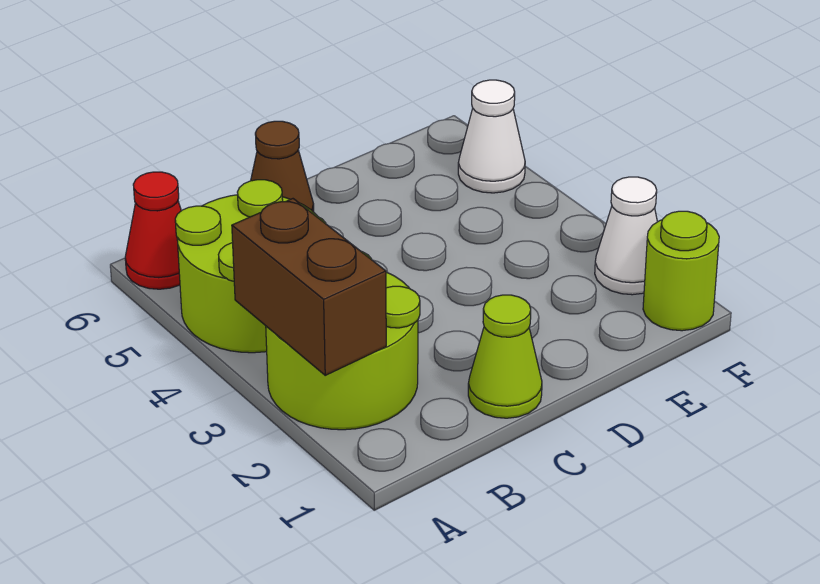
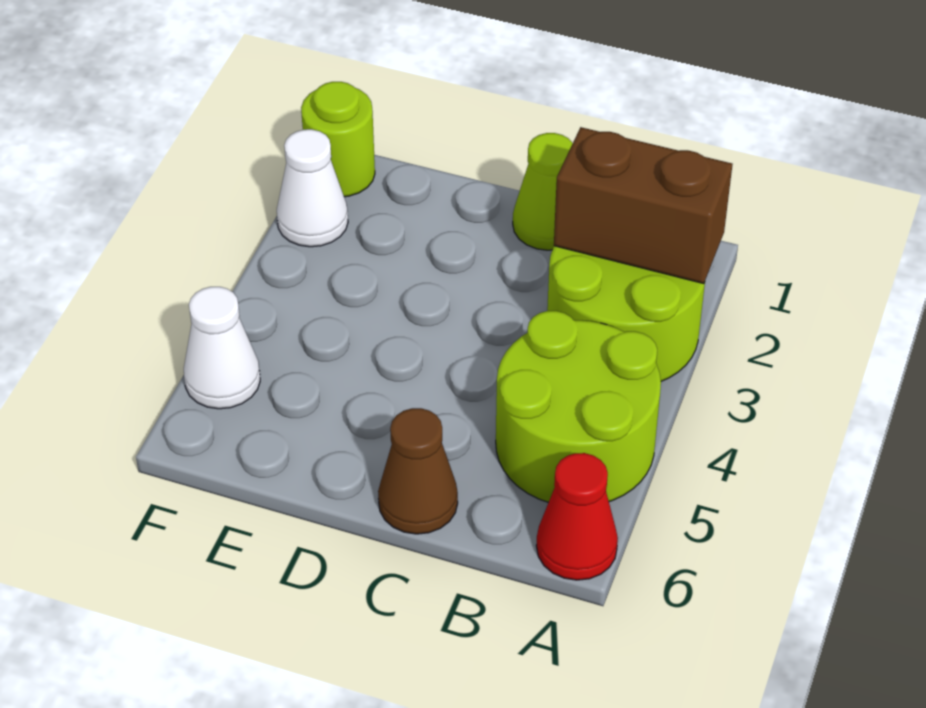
brown brick A2:A3 level 2 -> brown brick A2:B2 level 2

